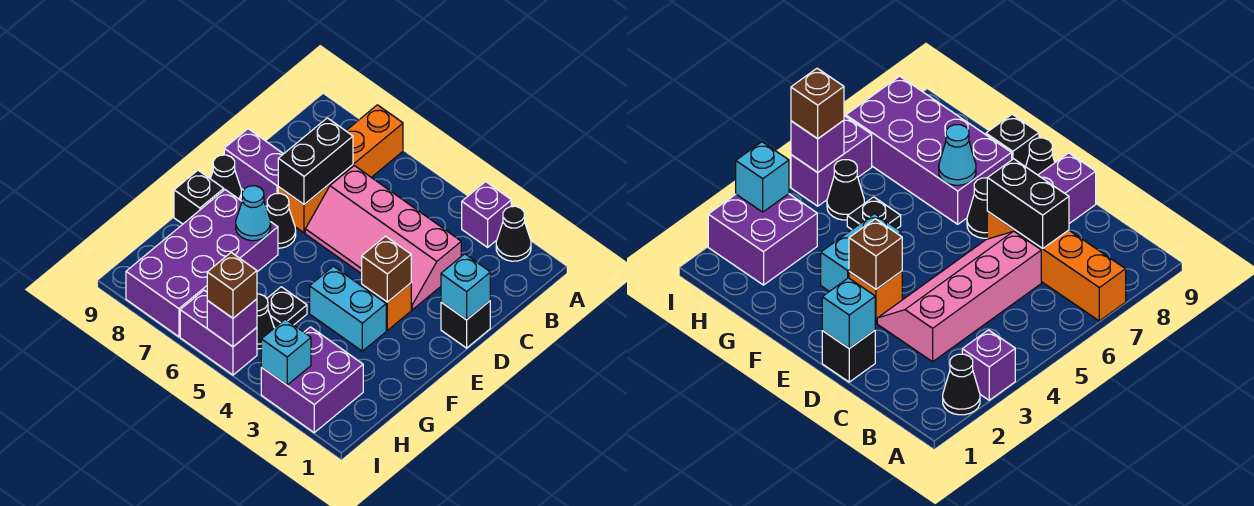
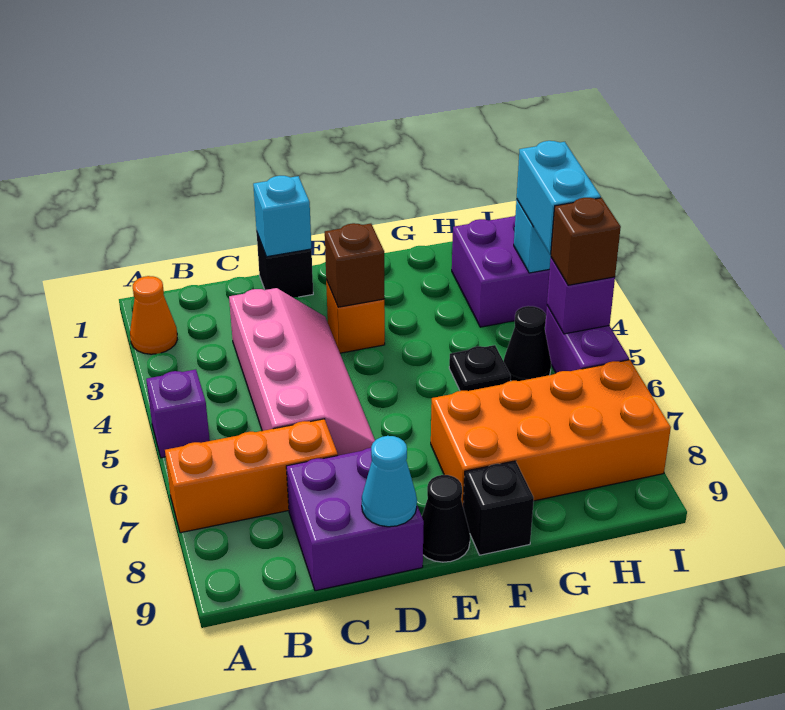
black cone A2 level 1 -> orange cone A2 level 1
purple brick A3 level 1 -> purple brick A5 level 1
orange brick A7:D7 level 1 -> orange brick A7:C7 level 1
black brick C7:D7 level 2 -> none
purple brick D8:D9 level 1 -> purple brick C8:D9 level 1
black cone E7 level 1 -> none
cyan brick F3:F4 level 1 -> cyan brick I3:I4 level 3
purple brick F7:I8 level 1 -> orange brick F7:I8 level 1
cyan cone F7 level 2 -> cyan cone D9 level 2

